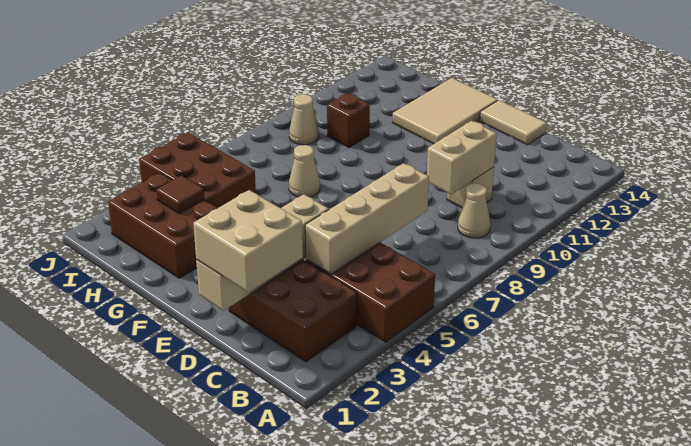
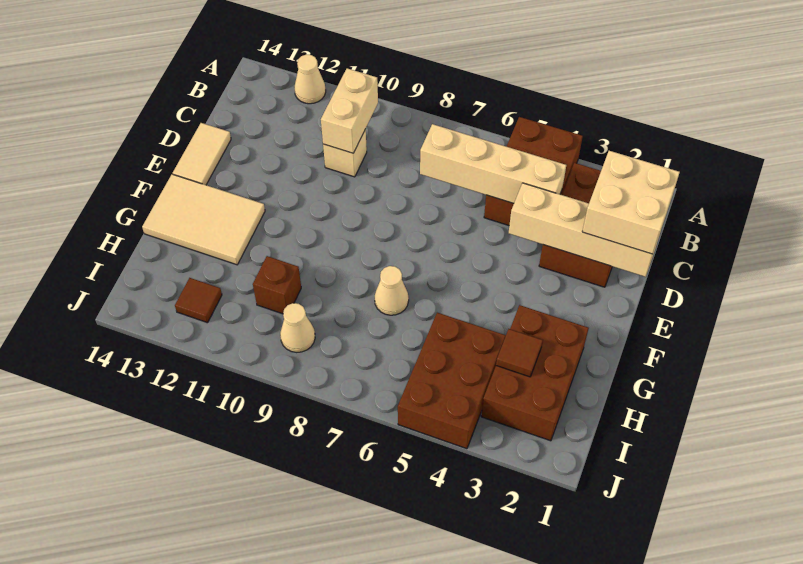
tan cone B9 level 1 -> tan cone A12 level 1
tan brick C9:C10 level 2 -> tan brick B10:C10 level 2
none -> brown tile I12 level 1

